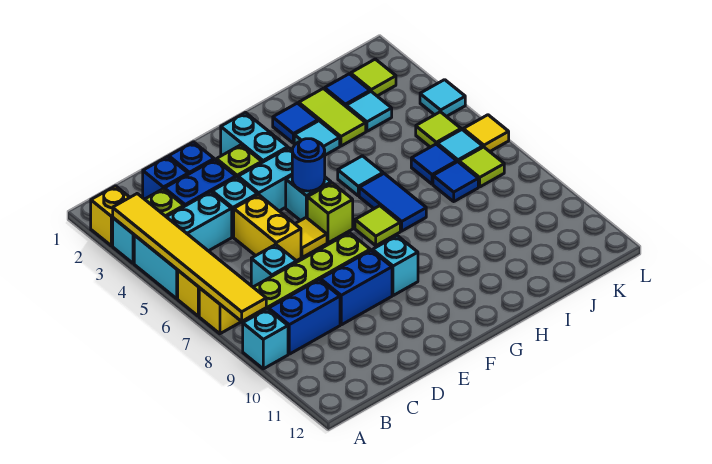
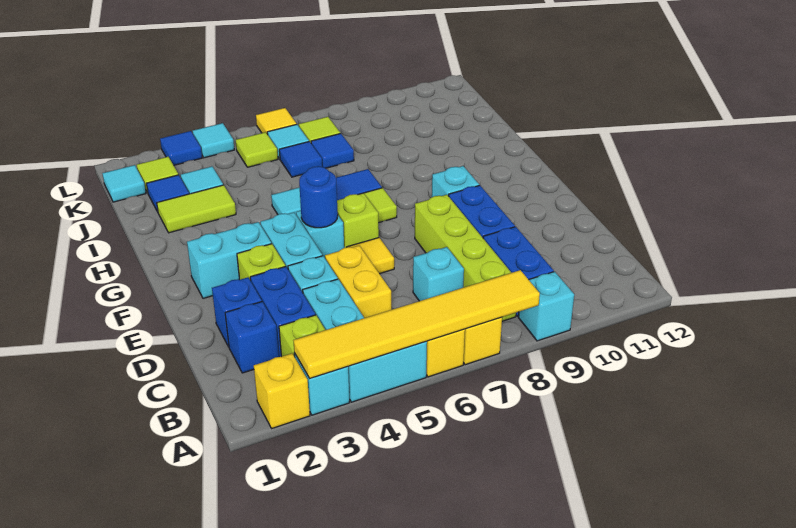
yellow brick D5:D6 level 1 -> yellow brick C5:D5 level 1
blue tile H2 level 1 -> blue tile L3 level 1
cyan tile H3 level 1 -> cyan tile K1 level 1

